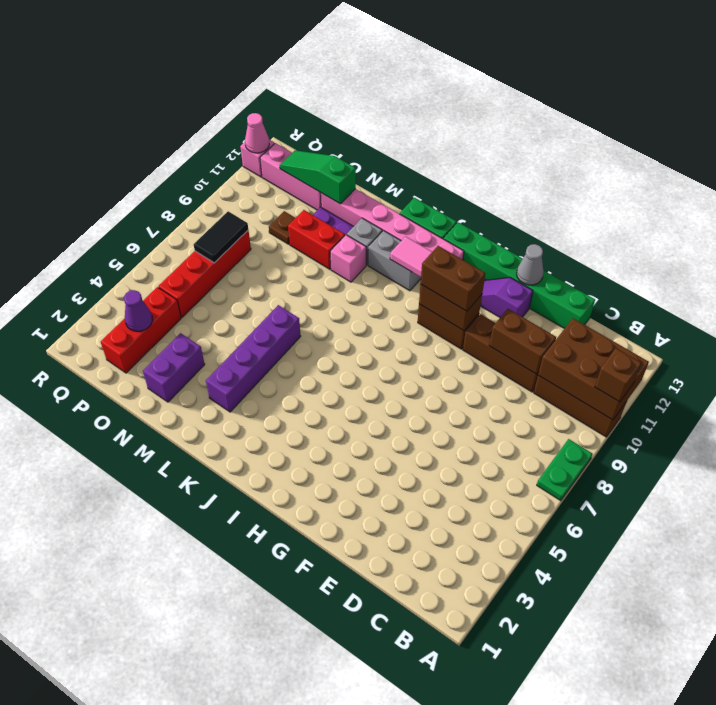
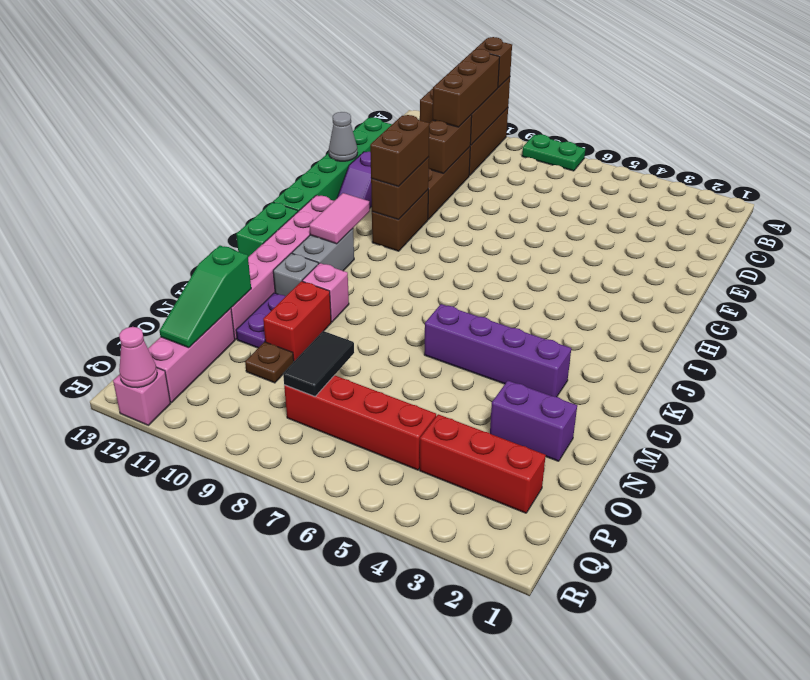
none -> brown brick B10:D10 level 3
purple cone P3 level 2 -> none
black tile P7:P8 level 2 -> black tile O8:P8 level 2

